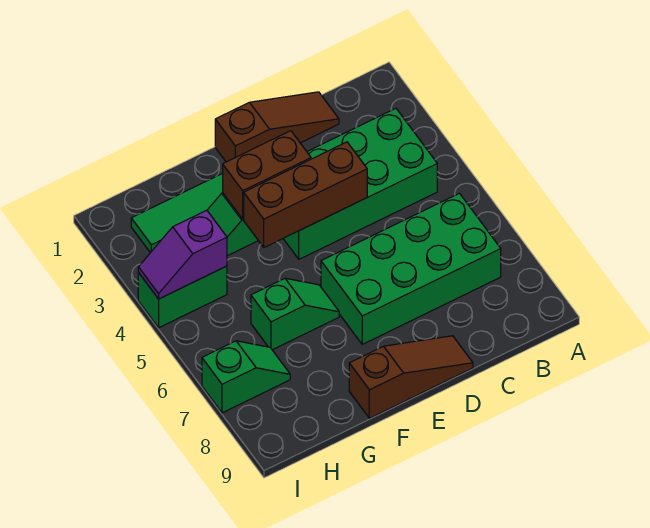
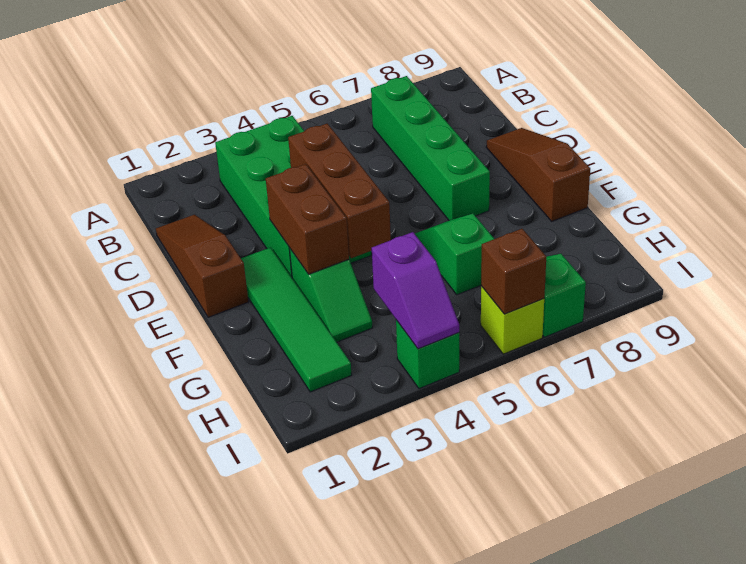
green brick B6:E7 level 1 -> green brick B7:E7 level 1
green brick H4:I4 level 1 -> green brick I4 level 1
none -> lime brick I6 level 1
none -> brown brick I6 level 2

